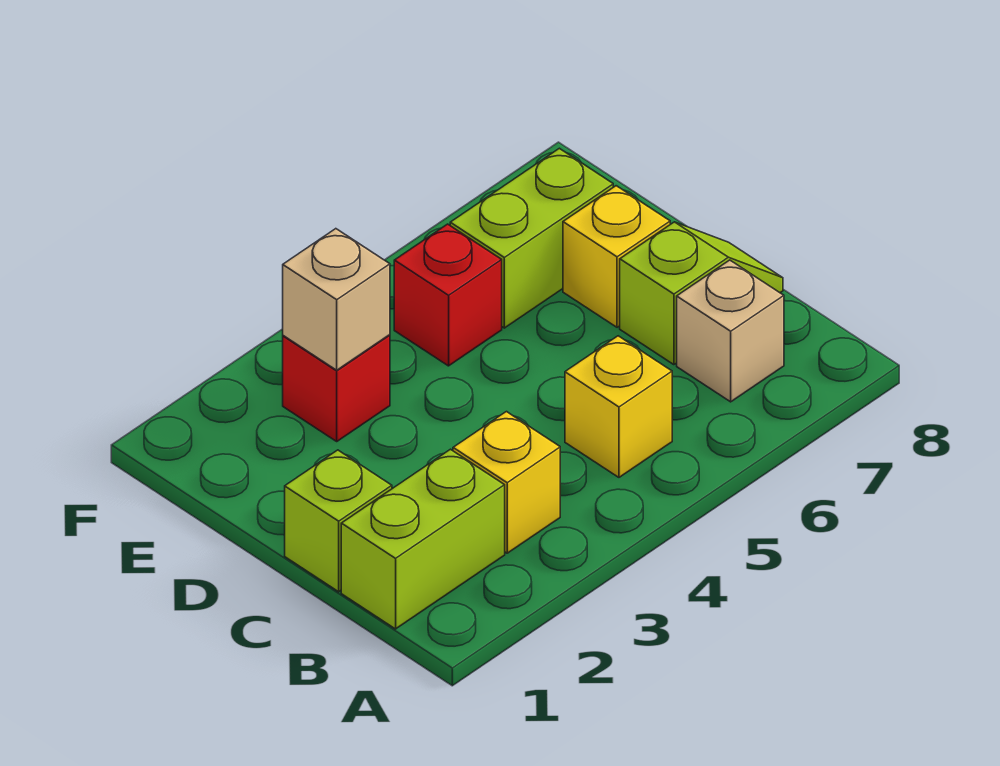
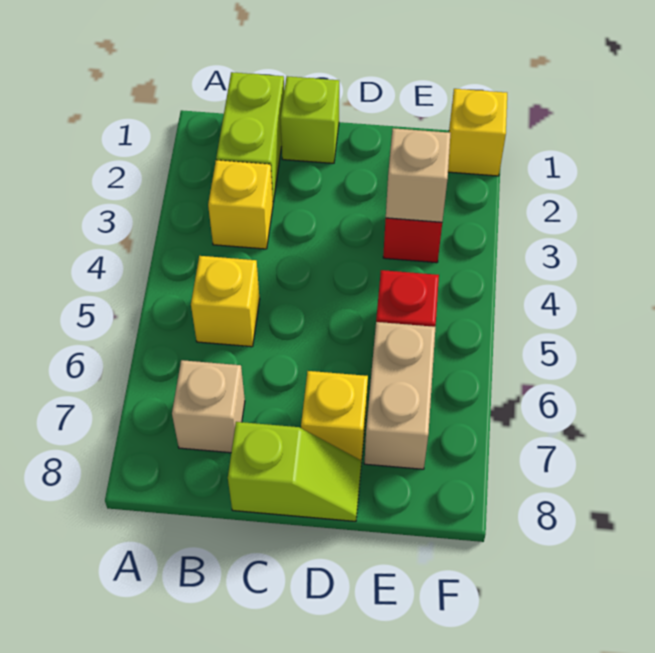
lime slope C7:C8 level 1 top 7 -> lime slope C8:D8 level 1 top C
lime brick E6:E7 level 1 -> tan brick E6:E7 level 1
none -> yellow brick F1 level 1

